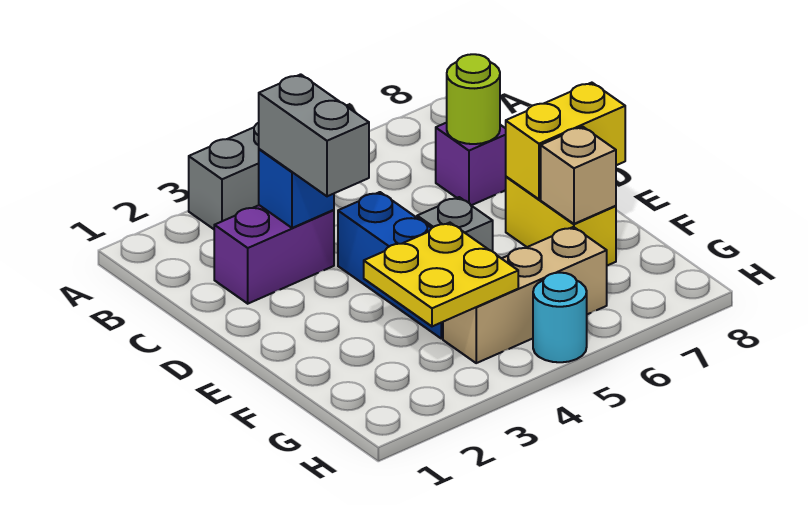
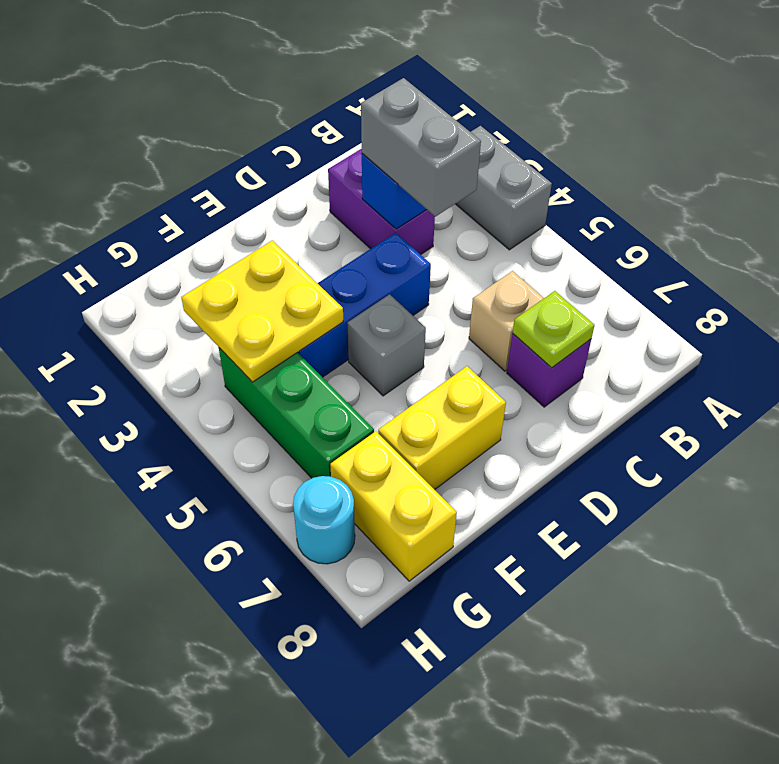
grey brick C3:D3 level 3 -> grey brick C3:C4 level 3
lime round brick C7 level 2 -> lime plate C7 level 2
yellow brick E7:E8 level 2 -> yellow brick G7:G8 level 1
tan brick F7 level 2 -> tan brick C6 level 1
tan brick G4:G6 level 1 -> green brick G4:G6 level 1
cyan round brick H5 level 1 -> cyan round brick H7 level 1

